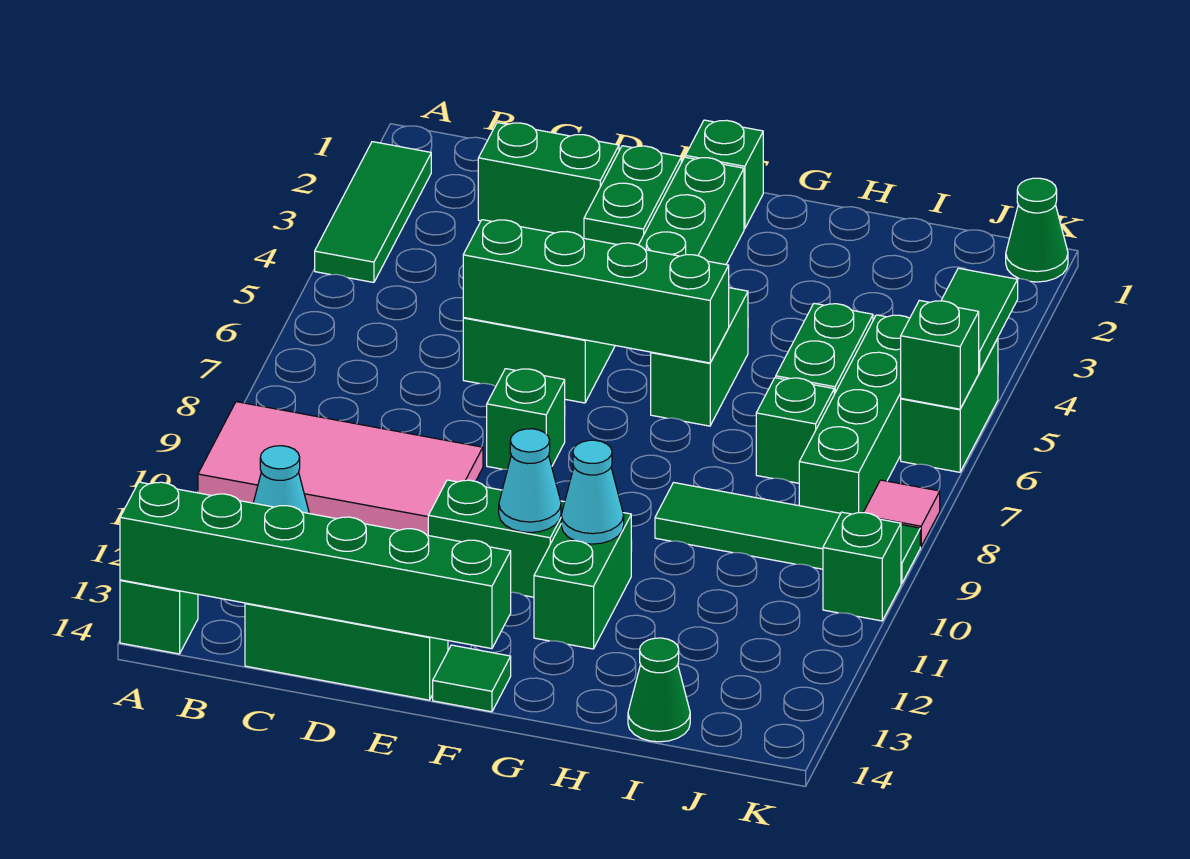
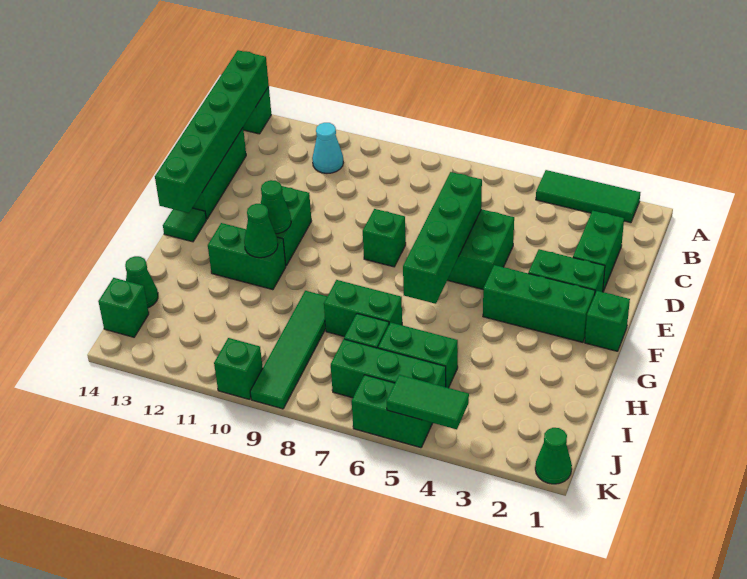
pink tile A9:D10 level 1 -> none
cyan cone F11 level 2 -> green cone F11 level 2
green brick G5:G6 level 1 -> green brick H7:H8 level 1
cyan cone G11 level 2 -> green cone G11 level 2
green brick J5:J8 level 1 -> green brick J5:J7 level 1
green brick K6 level 2 -> green brick J14 level 1
pink tile K8 level 1 -> none

